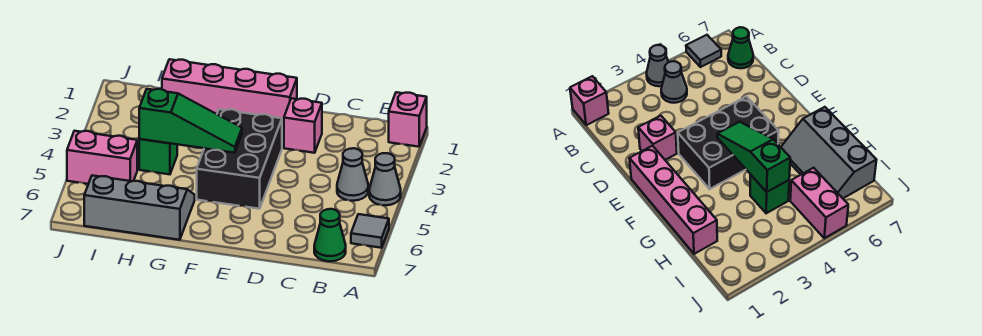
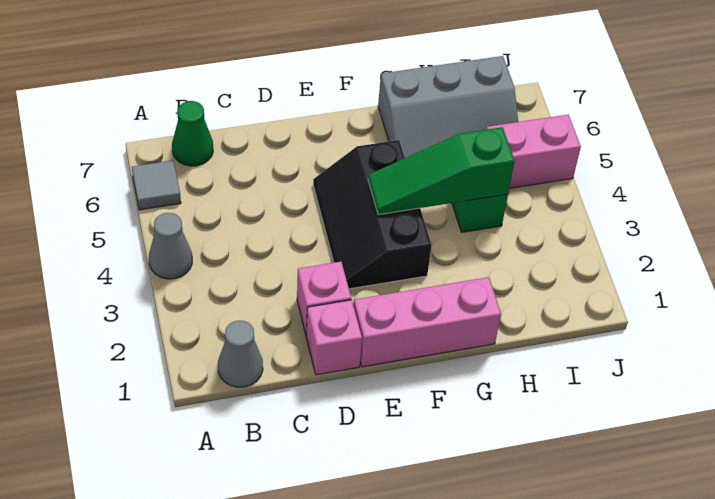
pink brick A1 level 1 -> pink brick D1 level 1
grey cone B4 level 1 -> grey cone B1 level 1
pink brick E1:H1 level 1 -> pink brick E1:G1 level 1
black brick E3:F5 level 1 -> black slope E3:F5 level 1 top F

